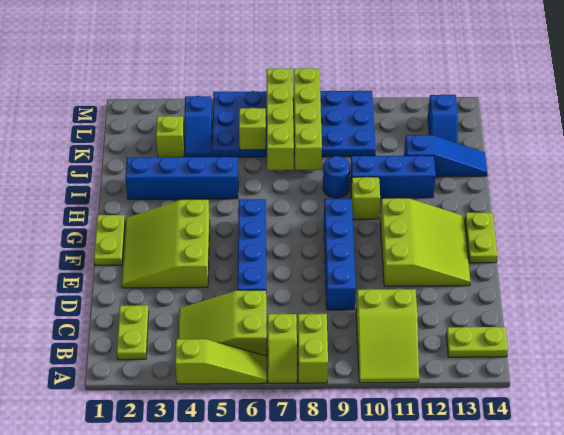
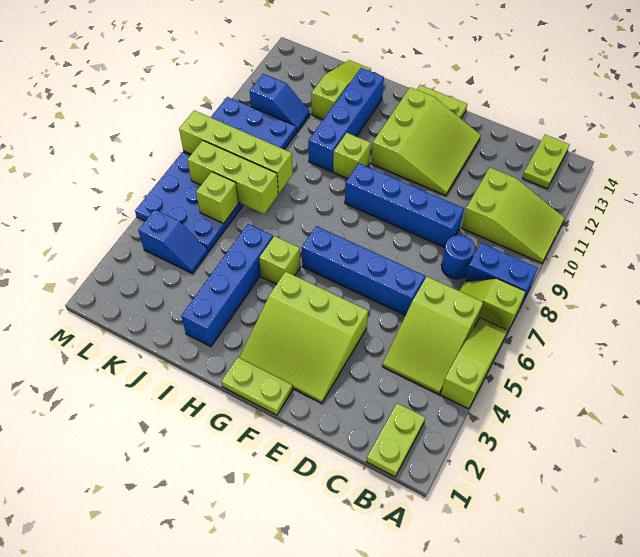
lime slope A7:B7 level 1 top B -> lime slope A7:B7 level 1 top A
lime brick A8:B8 level 1 -> blue brick A8:B8 level 1
lime plate B2:C2 level 1 -> lime plate B1:B2 level 1
lime slope E11:G13 level 1 top 11 -> lime slope E11:G13 level 1 top G
blue round brick I9 level 1 -> blue round brick C8 level 1
blue brick I10:I12 level 1 -> blue brick I10:I13 level 1
lime brick J7:M7 level 2 -> lime brick J7:L7 level 2
blue slope J12:J14 level 1 top 12 -> lime slope J12:J14 level 1 top 12
lime brick K3 level 1 -> lime brick H5 level 1
blue slope K13:L13 level 1 top L -> blue slope K11:L11 level 1 top L

